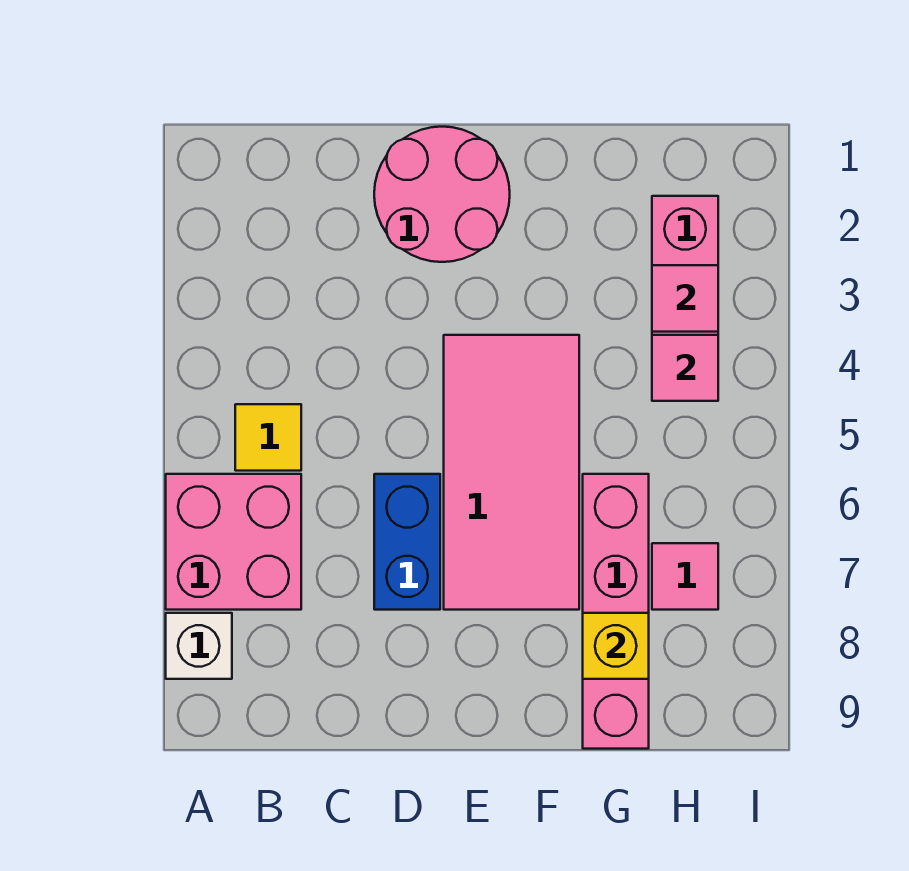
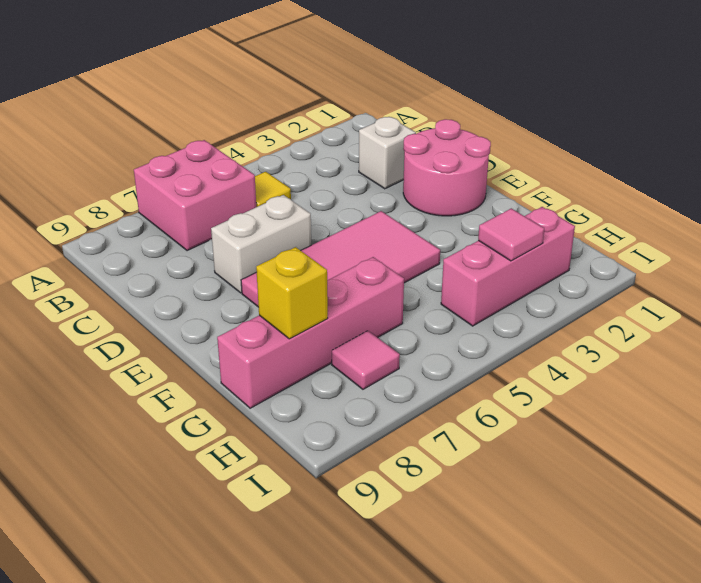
white brick A8 level 1 -> white brick C2 level 1
blue brick D6:D7 level 1 -> white brick D6:D7 level 1
pink tile H4 level 2 -> none

